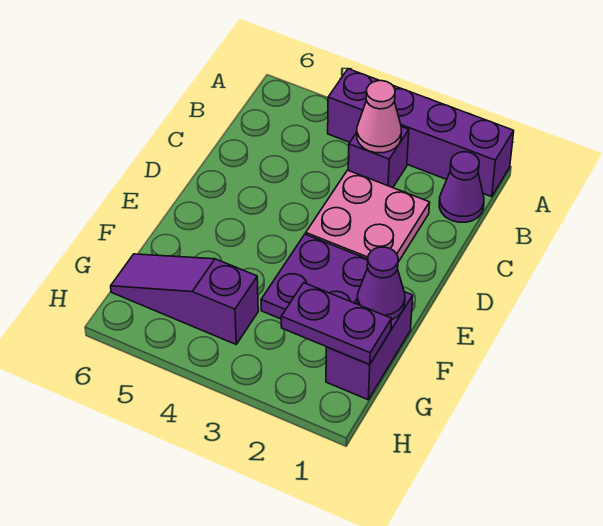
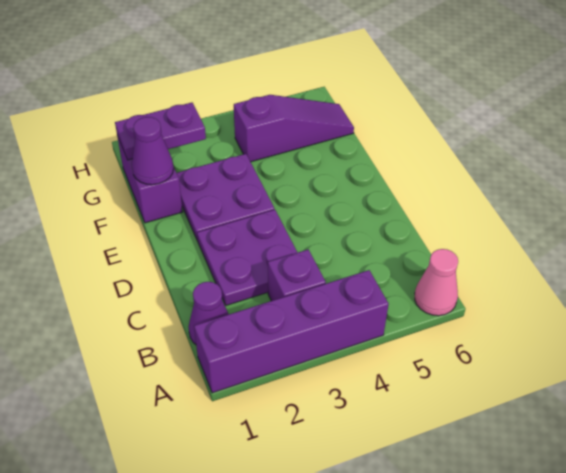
pink cone B3 level 2 -> pink cone A6 level 1
pink plate C2:D3 level 1 -> purple plate C2:D3 level 1

